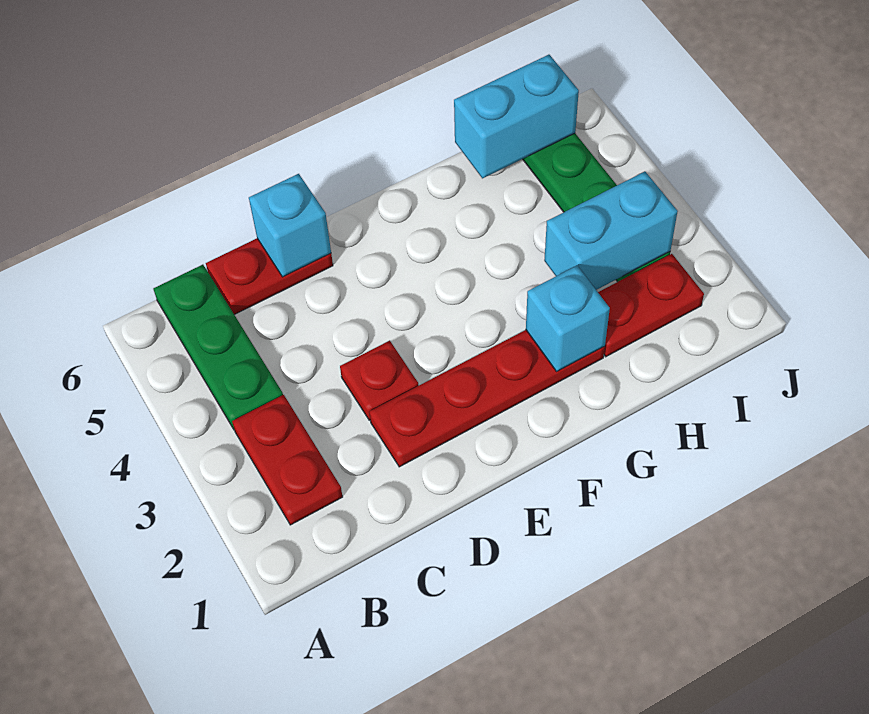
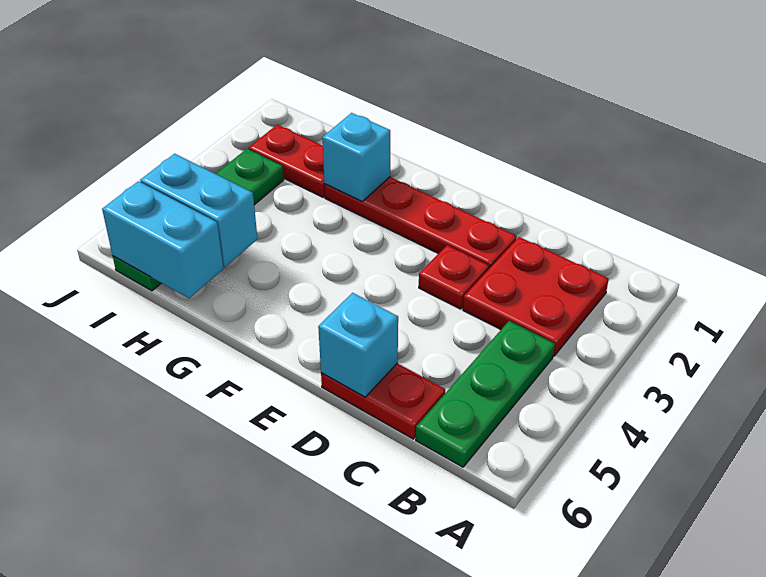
red plate B2:B3 level 1 -> red plate B2:C3 level 1
cyan brick H3:I3 level 2 -> cyan brick H5:I5 level 2

